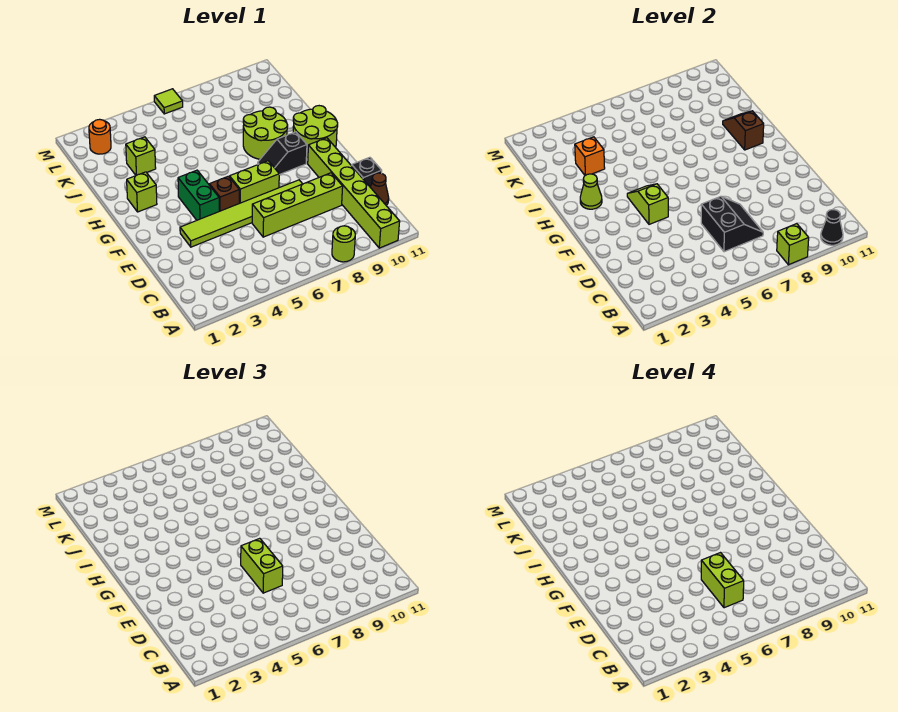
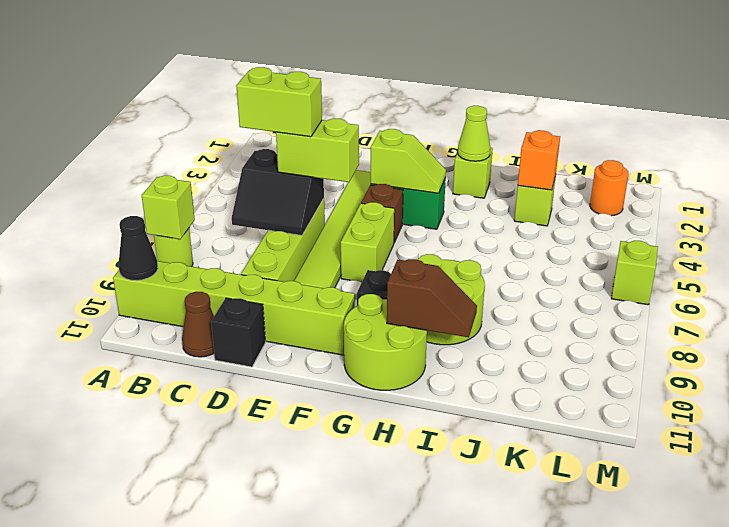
lime tile M6 level 1 -> lime brick M6 level 1

